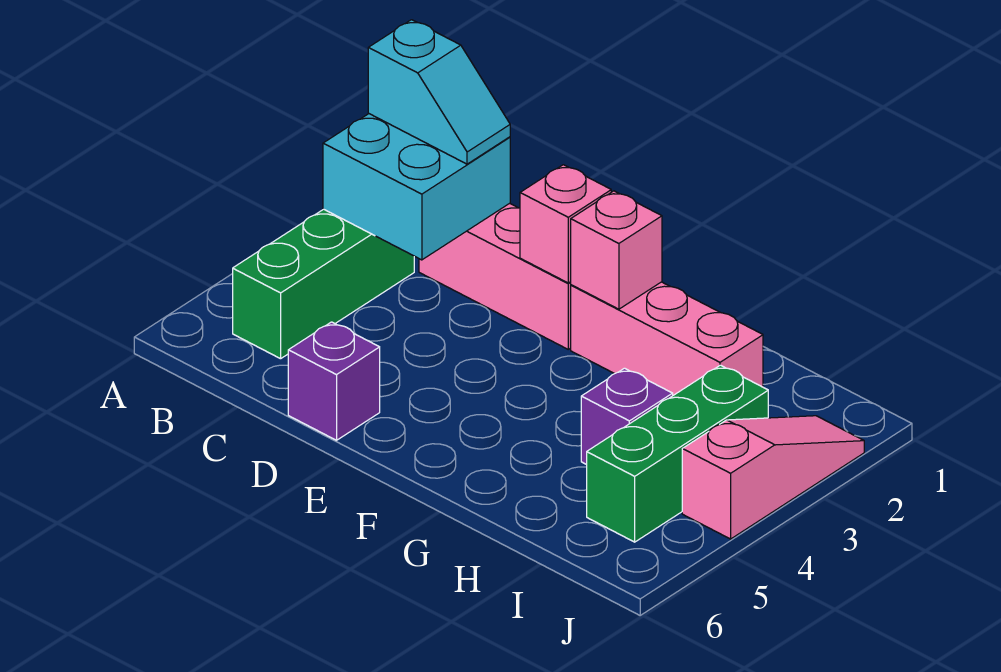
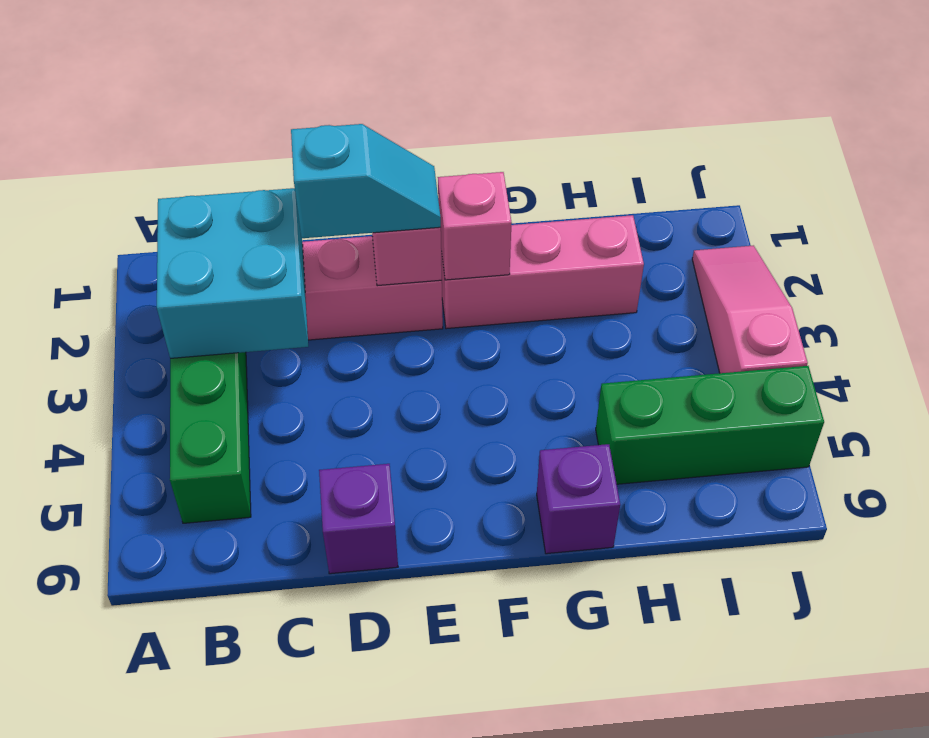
cyan slope B2:C2 level 3 top B -> cyan slope D2:E2 level 3 top D
purple brick H4 level 1 -> purple brick G6 level 1
green brick I3:I5 level 1 -> green brick H5:J5 level 1

